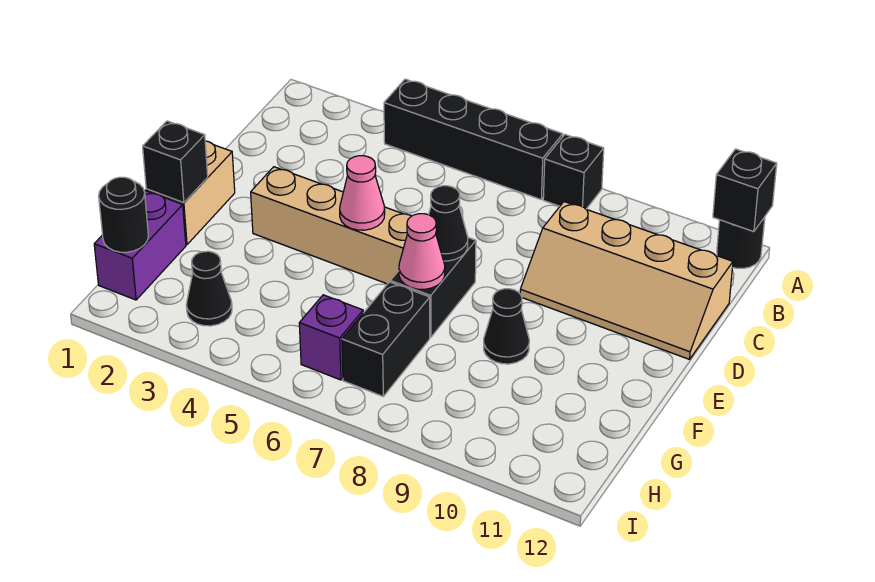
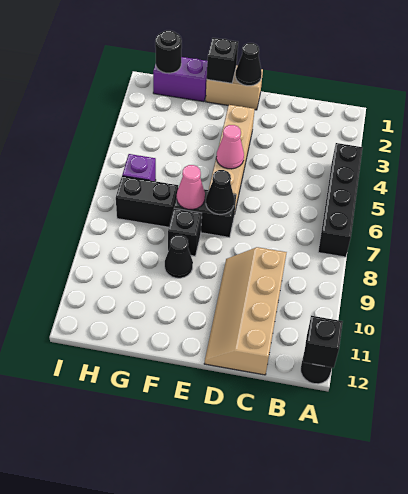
black brick A8 level 1 -> black brick F8 level 1
black cone H3 level 1 -> black cone E1 level 2

